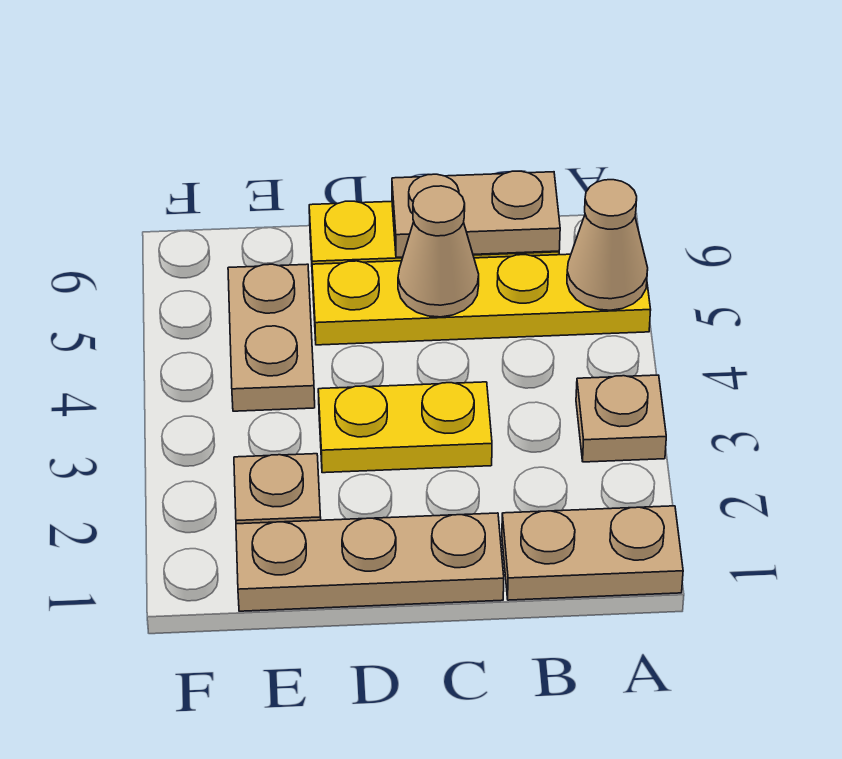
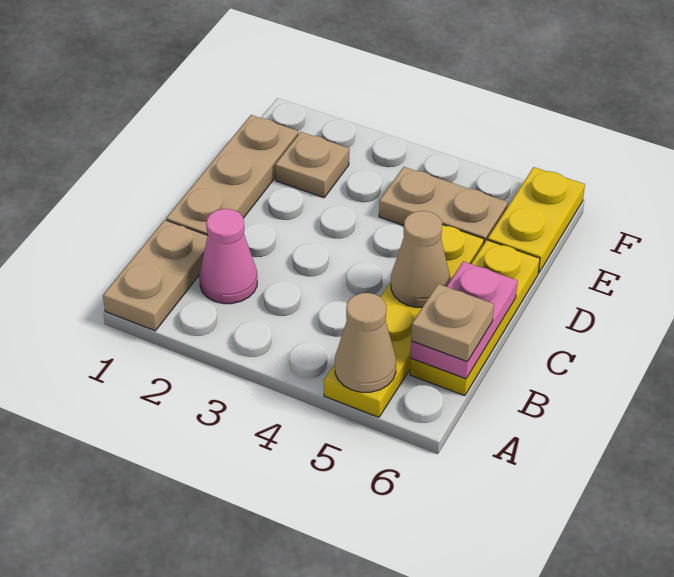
tan plate A3 level 1 -> tan plate B6 level 3
none -> pink cone B2 level 1
tan plate B6:C6 level 2 -> pink plate B6:C6 level 2
yellow plate C3:D3 level 1 -> yellow plate E6:F6 level 1

